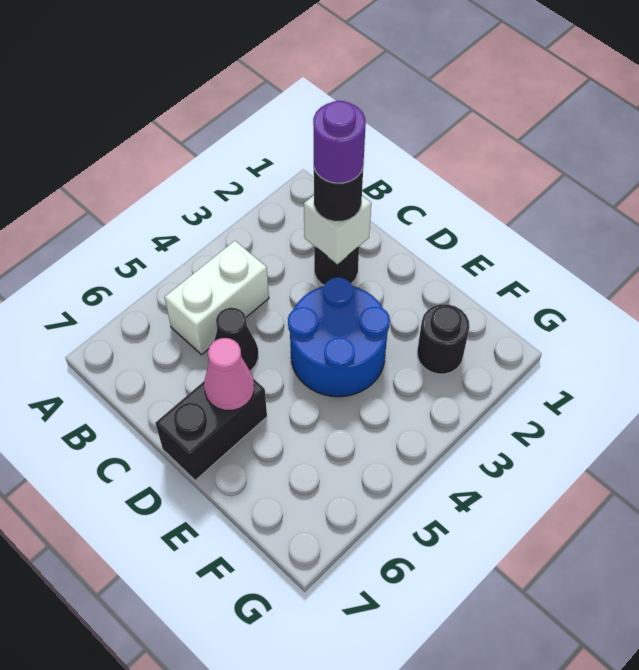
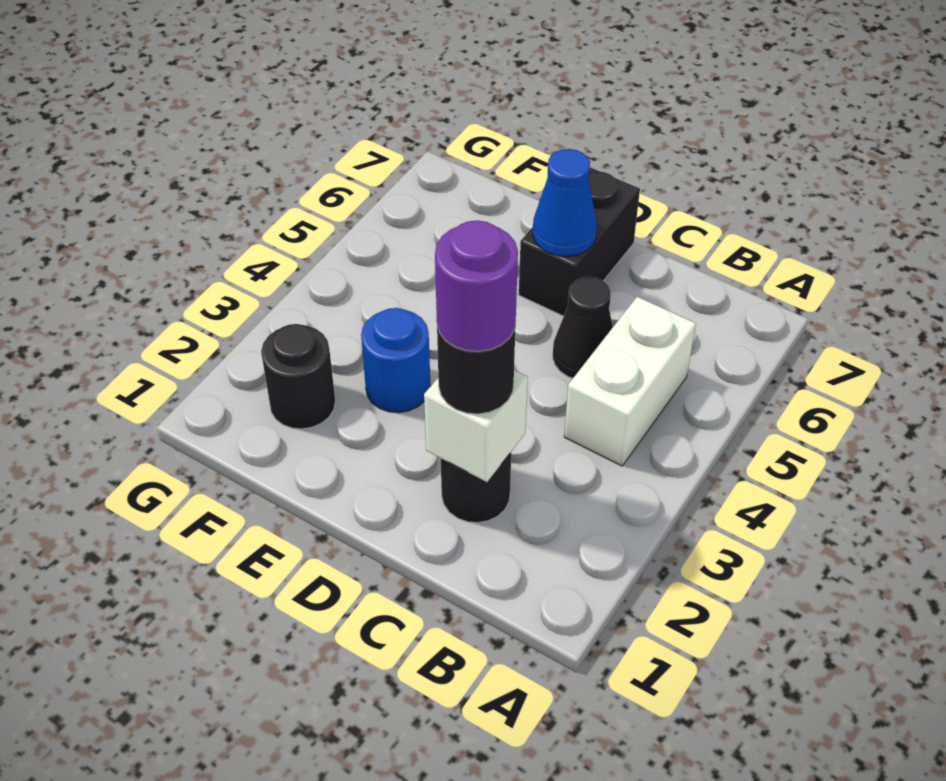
blue round brick D3:E4 level 1 -> blue round brick E3 level 1
pink cone D6 level 2 -> blue cone D6 level 2

